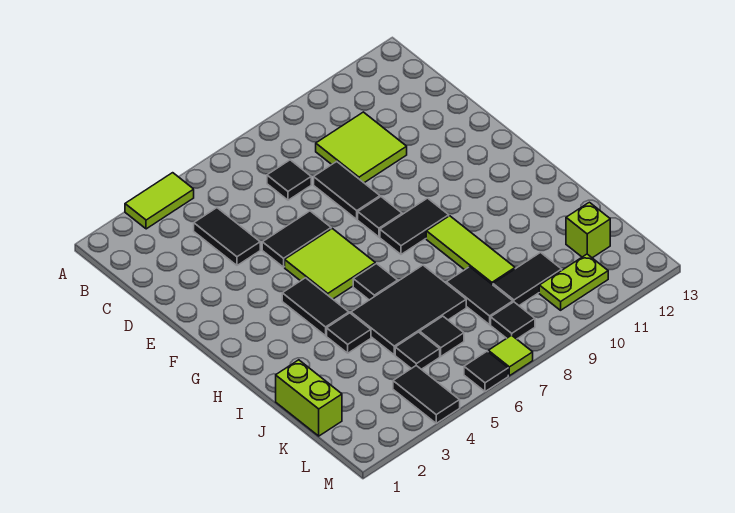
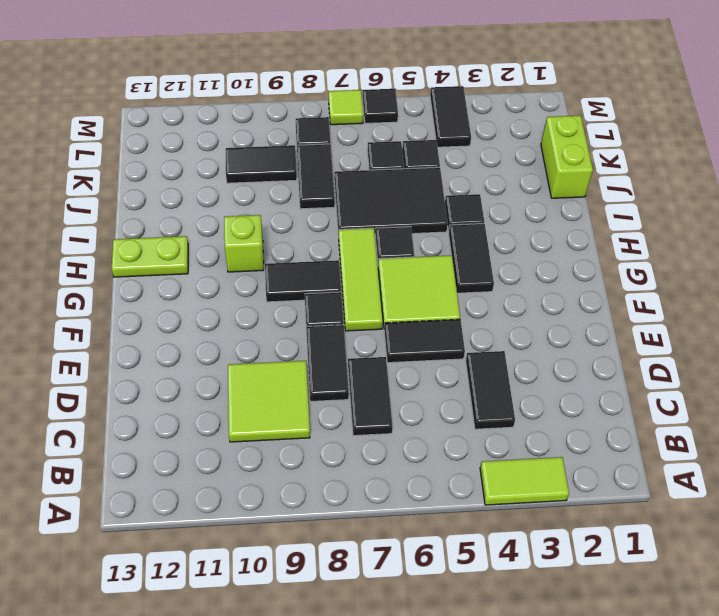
black tile C7 level 1 -> black tile C7:D7 level 1
lime tile H9:J9 level 1 -> lime tile F7:H7 level 1
lime brick K12 level 1 -> lime brick H10 level 1
lime plate L10:L11 level 1 -> lime plate H12:H13 level 1

